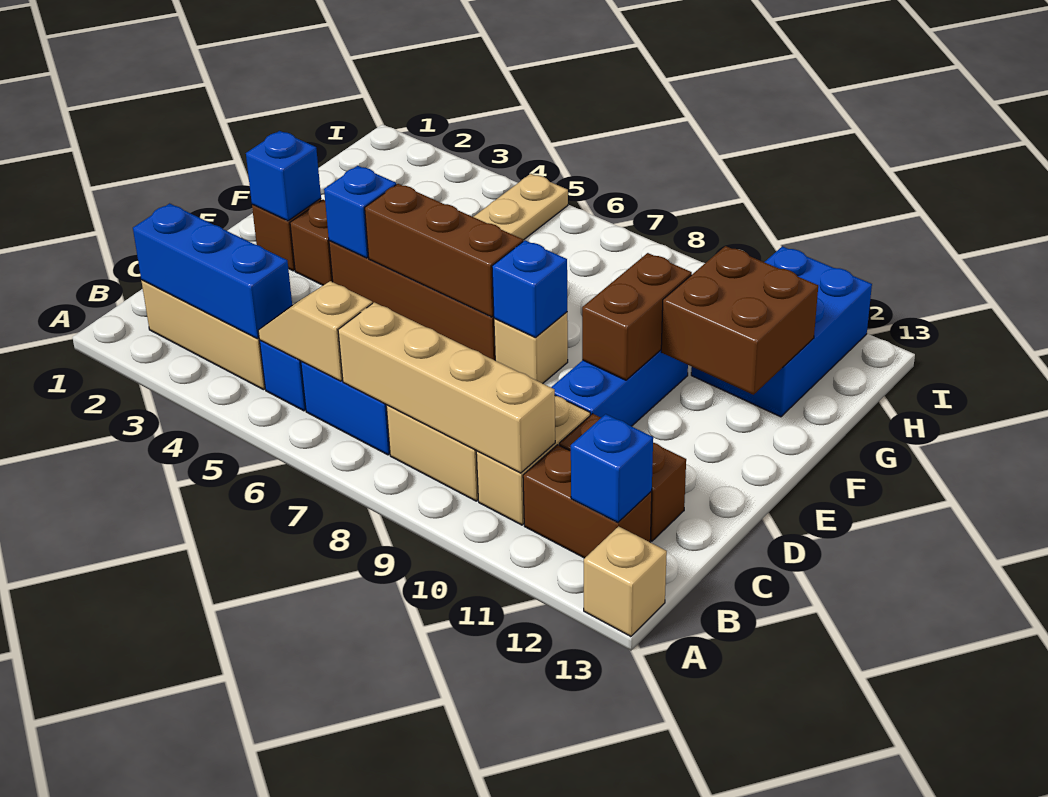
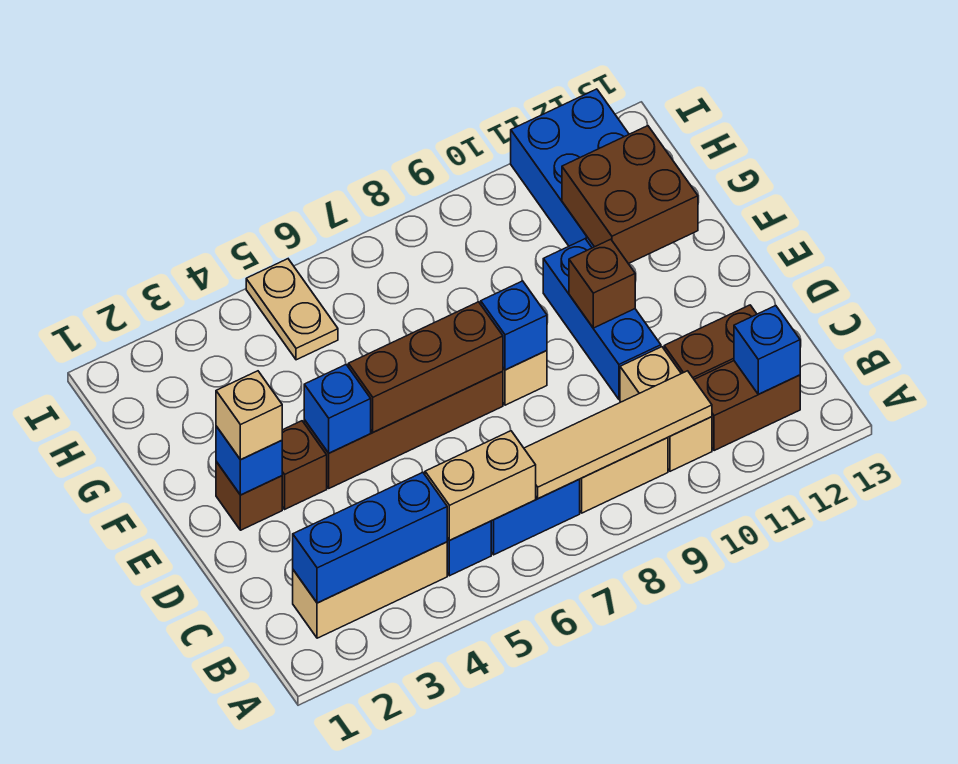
tan brick A13 level 1 -> tan brick E2 level 3
tan slope B5:B6 level 2 top 6 -> tan brick B5:B6 level 2
tan brick B7:B10 level 2 -> tan tile B7:B10 level 2
brown brick E10:F10 level 2 -> brown brick E10 level 2

